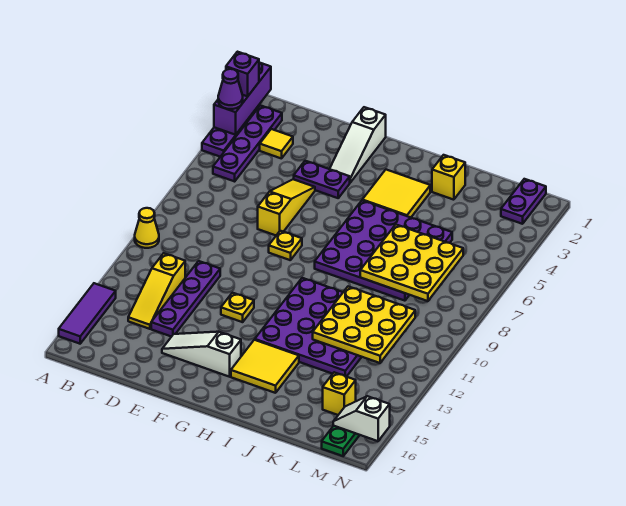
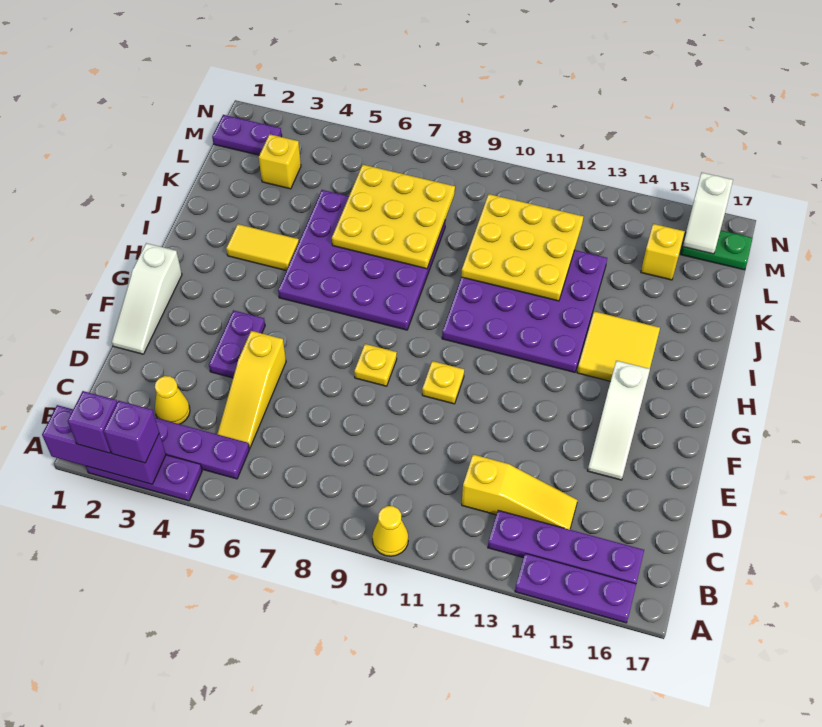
purple cone A3 level 3 -> purple brick A3 level 3
purple tile A14:A16 level 1 -> purple plate A14:A16 level 1
yellow tile C3 level 1 -> yellow cone C3 level 1
purple plate D11:D14 level 1 -> purple plate B13:B16 level 1
yellow slope E5:E7 level 1 top 7 -> yellow slope C5:E5 level 1 top E
white slope F1:F3 level 1 top 1 -> white slope E1:G1 level 1 top G
yellow plate F12 level 1 -> yellow plate F10 level 1
yellow tile H3:I4 level 1 -> yellow tile I3:I4 level 1
yellow brick J2 level 1 -> yellow brick L3 level 1

